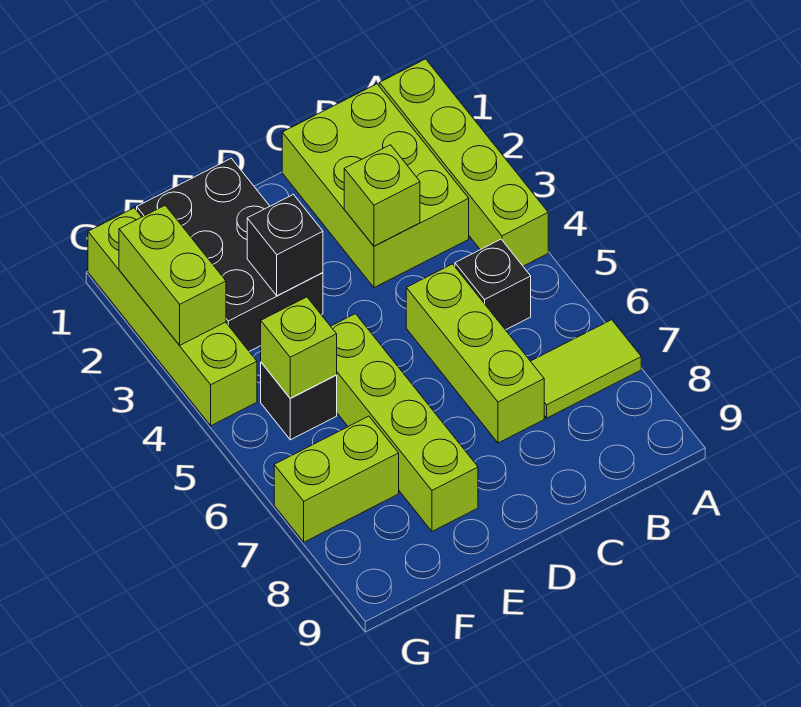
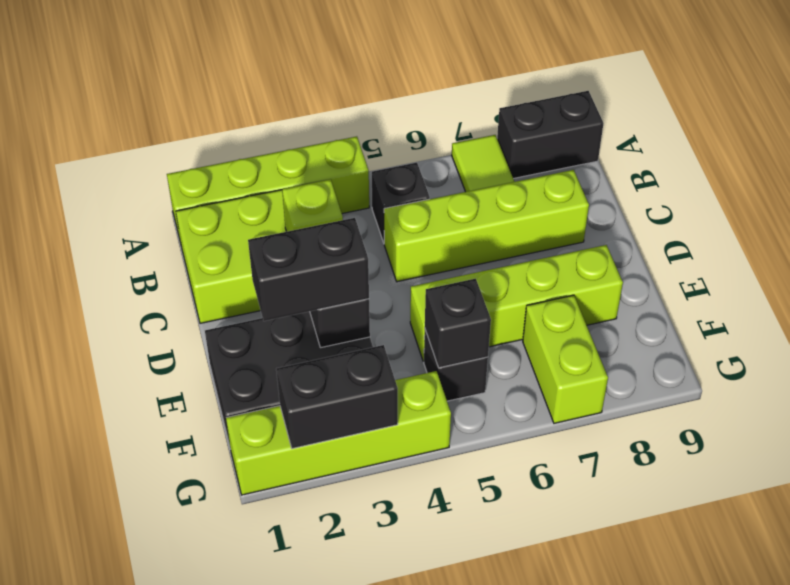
none -> black brick A8:A9 level 1
lime brick C5:C7 level 1 -> lime brick C5:C8 level 1
none -> black brick E2:E3 level 3
lime brick F5 level 2 -> black brick F5 level 2
lime brick G2:G3 level 2 -> black brick G2:G3 level 2

